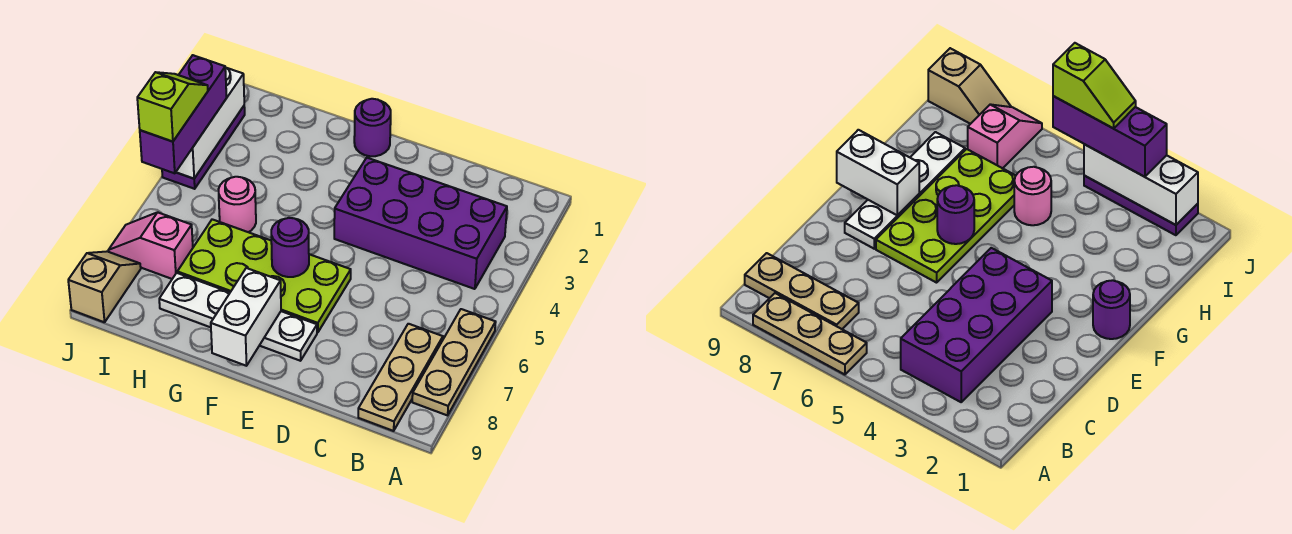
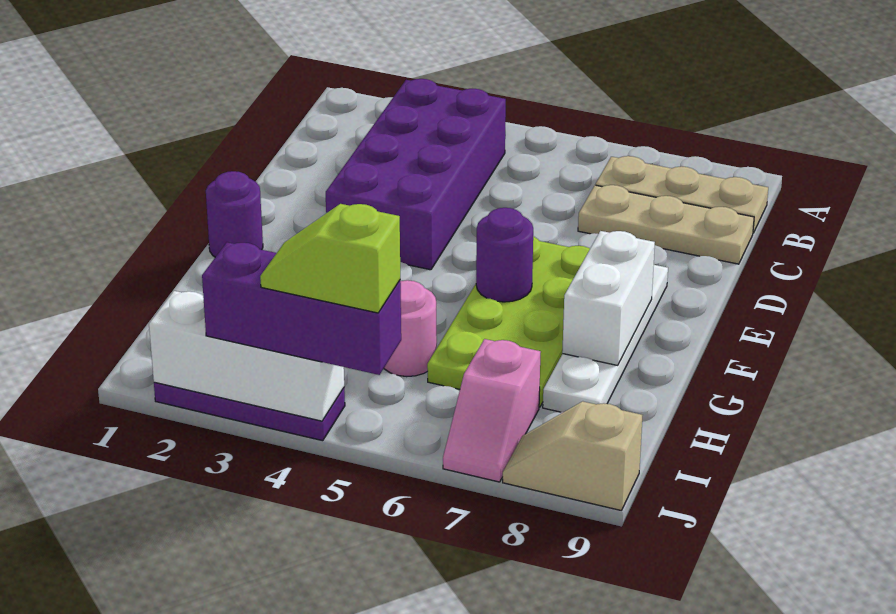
tan plate A6:A8 level 1 -> tan plate C7:C9 level 1
white brick F8:F9 level 2 -> white brick F8:G8 level 2

